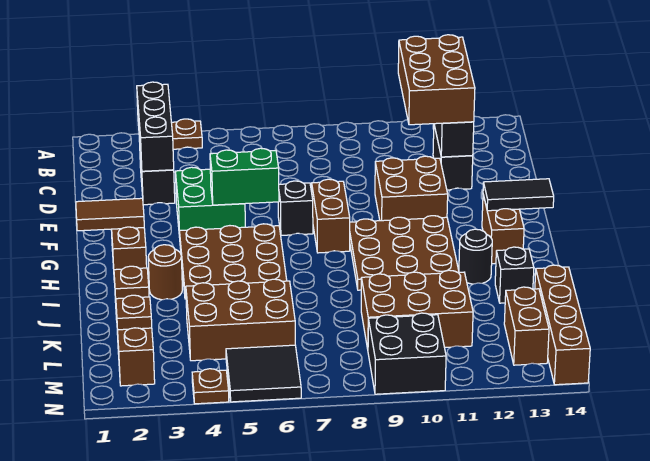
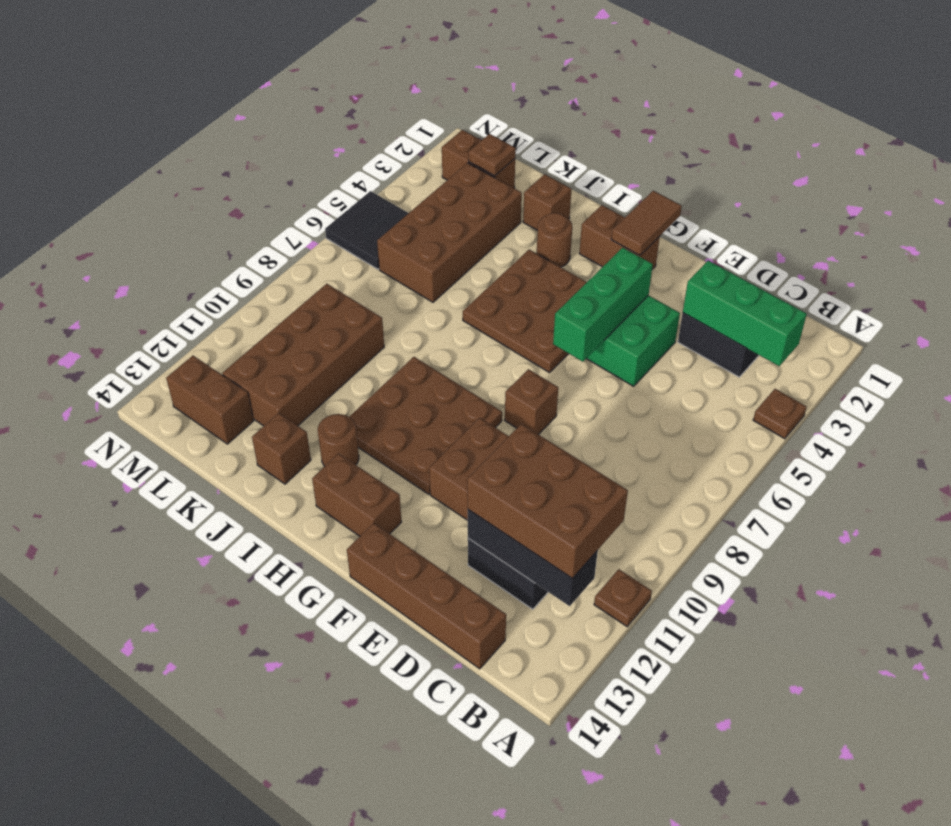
black brick B3:D3 level 2 -> green brick B3:D3 level 2
green brick F5:F6 level 2 -> green brick F4:F6 level 2
black brick F7 level 1 -> none
brown brick F8:G8 level 1 -> brown brick F8 level 1
black tile G13:G14 level 2 -> none
black round brick I12 level 1 -> brown round brick I12 level 1
black brick J13 level 1 -> brown brick J13 level 1
brown brick K4:L6 level 1 -> brown brick K3:L6 level 1
brown brick K9:L11 level 1 -> brown brick K9:L12 level 1
brown brick K14:N14 level 1 -> brown brick C14:F14 level 1
black brick M9:N10 level 1 -> none
brown plate N4 level 1 -> brown plate A11 level 1

